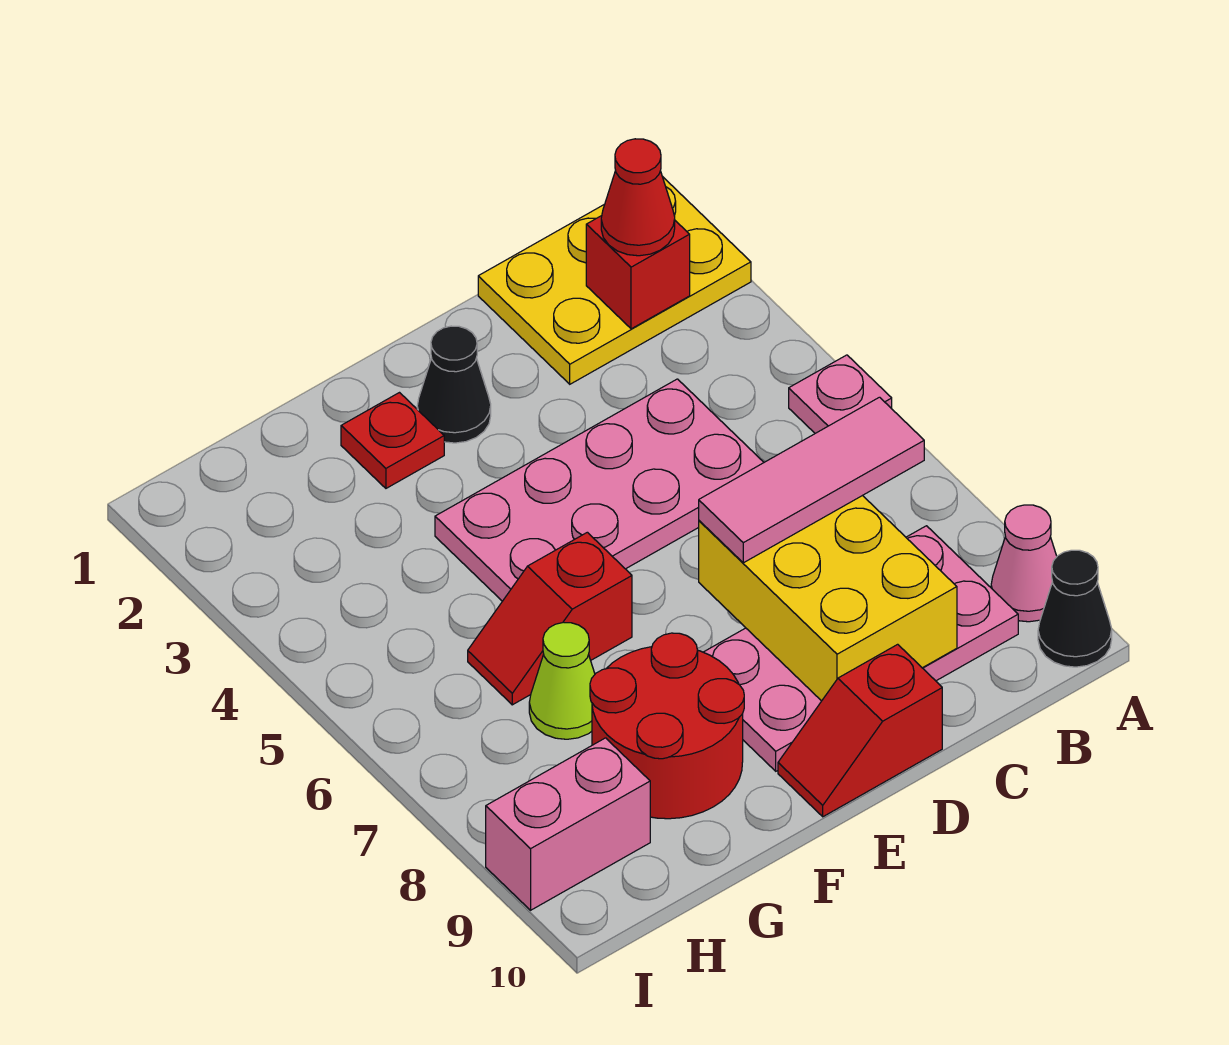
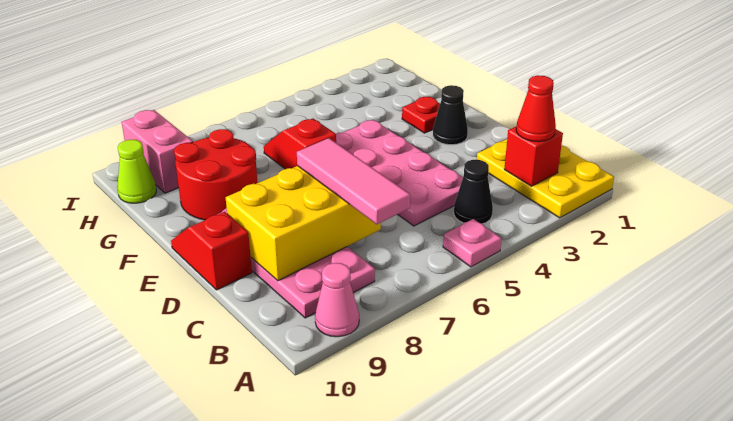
black cone A10 level 1 -> black cone B4 level 1
lime cone G7 level 1 -> lime cone H10 level 1

